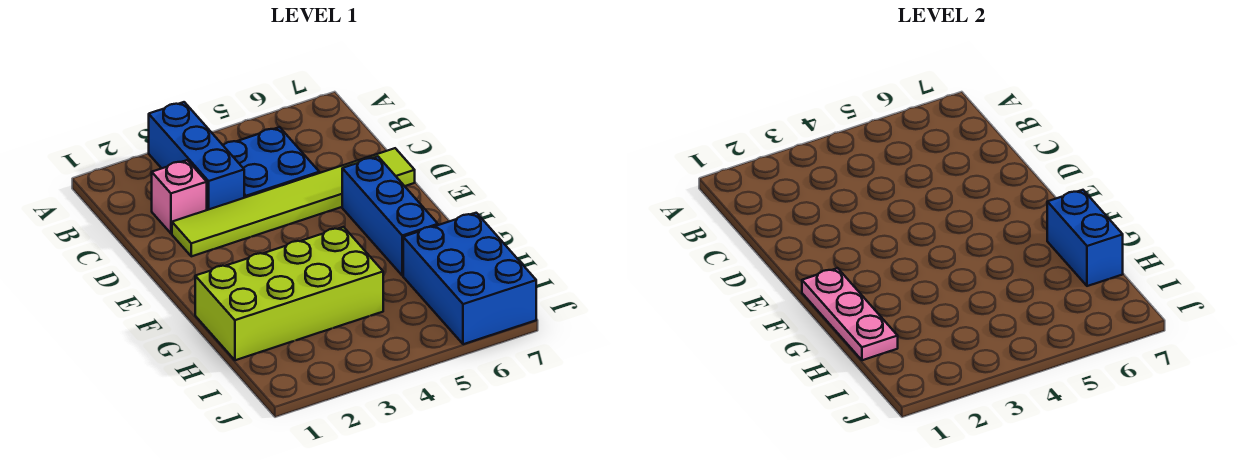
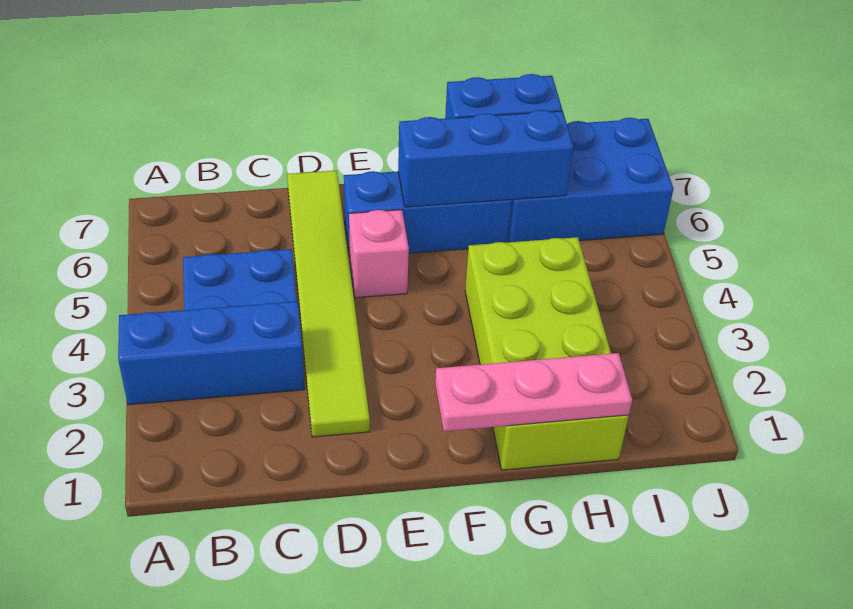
pink brick C2 level 1 -> pink brick E5 level 1
none -> blue brick F6:H6 level 2

